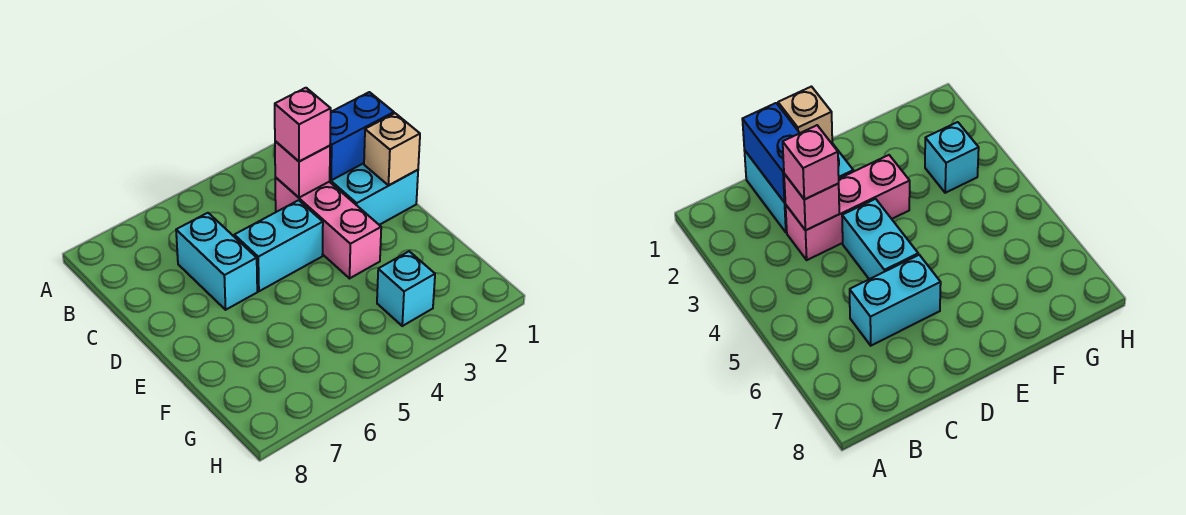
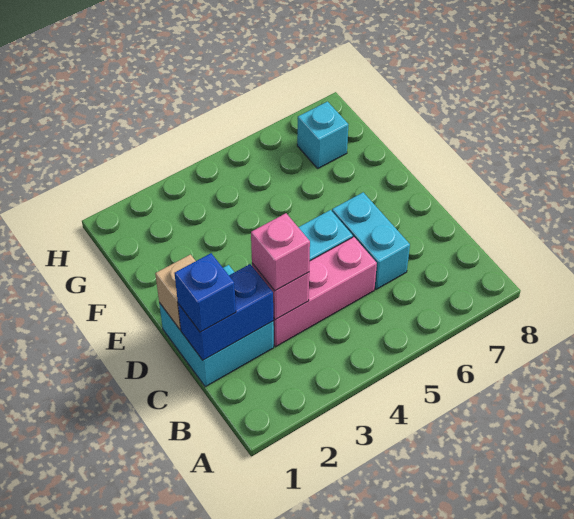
none -> blue brick C1 level 3
pink brick C3:E3 level 1 -> pink brick C3:C5 level 1
cyan brick G3 level 1 -> cyan brick G7 level 1

